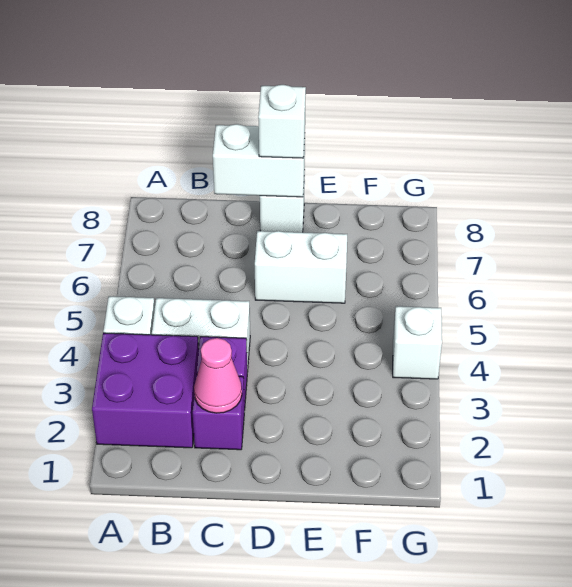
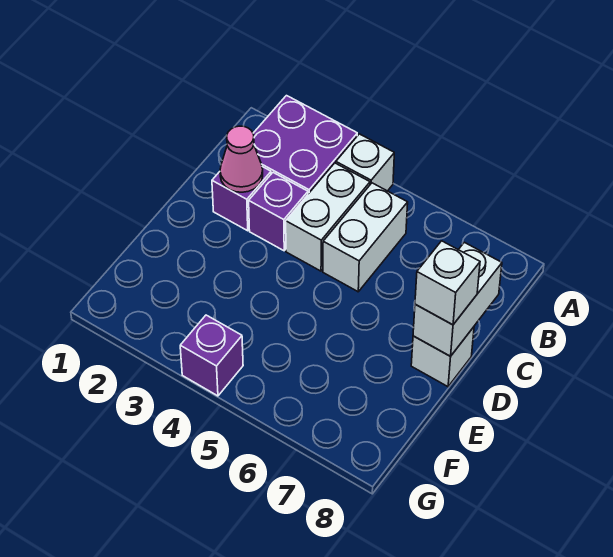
white brick D6:E6 level 1 -> white brick B5:C5 level 1
white brick G4 level 1 -> purple brick G4 level 1

